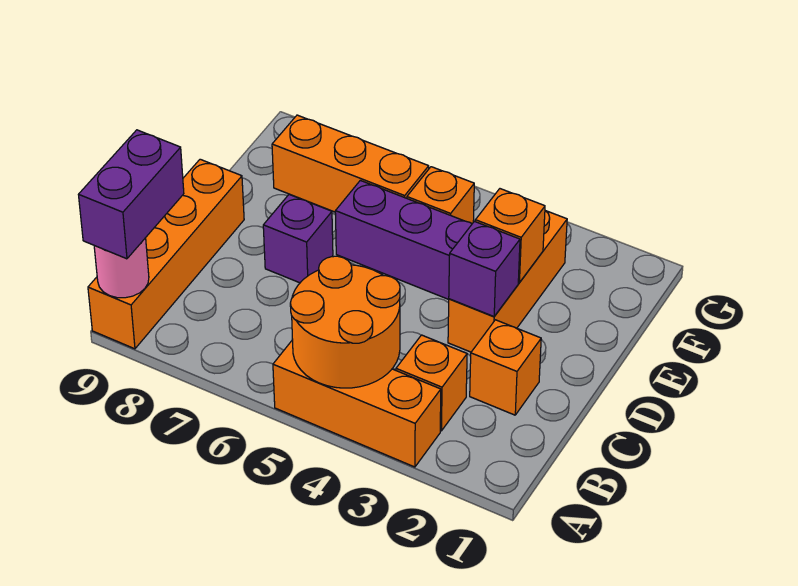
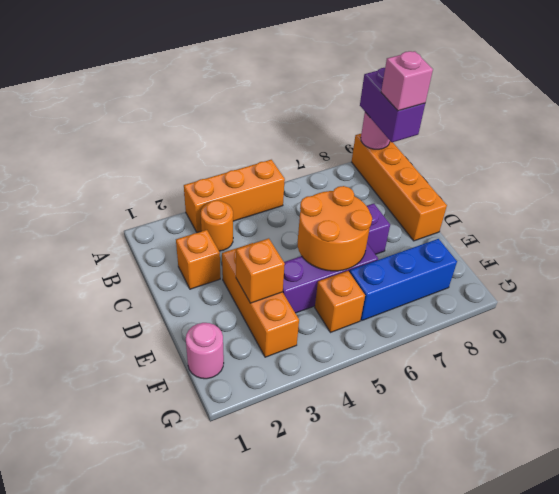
orange round brick A4:B5 level 2 -> orange round brick D5:E6 level 2
orange brick B3 level 1 -> orange round brick B3 level 1
none -> pink brick B9 level 4
purple brick D3 level 2 -> none
none -> pink round brick F1 level 1
orange brick F6:F8 level 1 -> blue brick F6:F8 level 1

